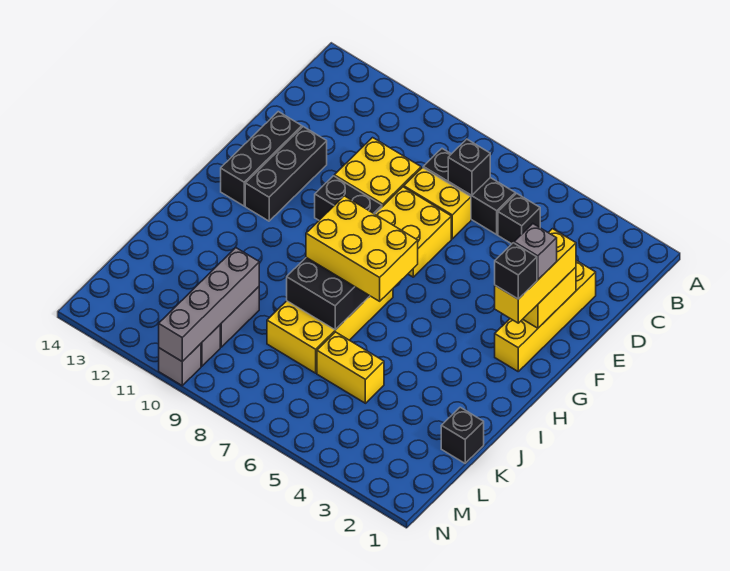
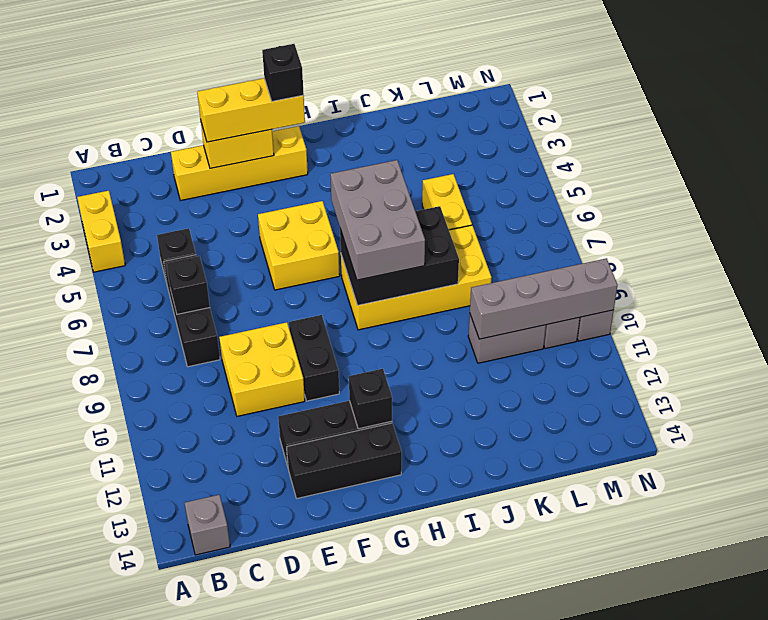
yellow brick D7:D8 level 1 -> yellow brick A3:A4 level 1
yellow brick E7:F8 level 1 -> yellow brick F5:G6 level 1
grey brick F2 level 4 -> grey brick B14 level 1
yellow brick H6:I8 level 3 -> grey brick H6:I8 level 3
black brick K1 level 1 -> black brick G12 level 2

